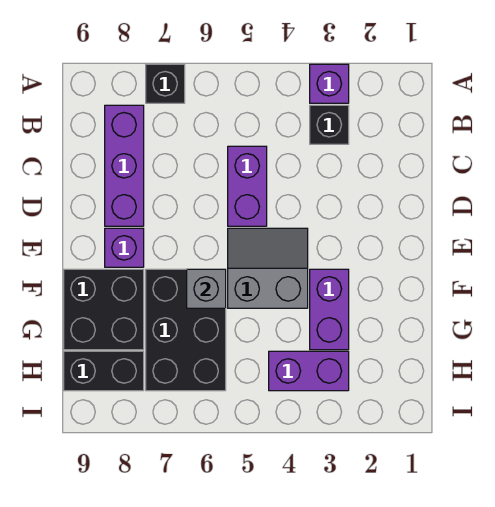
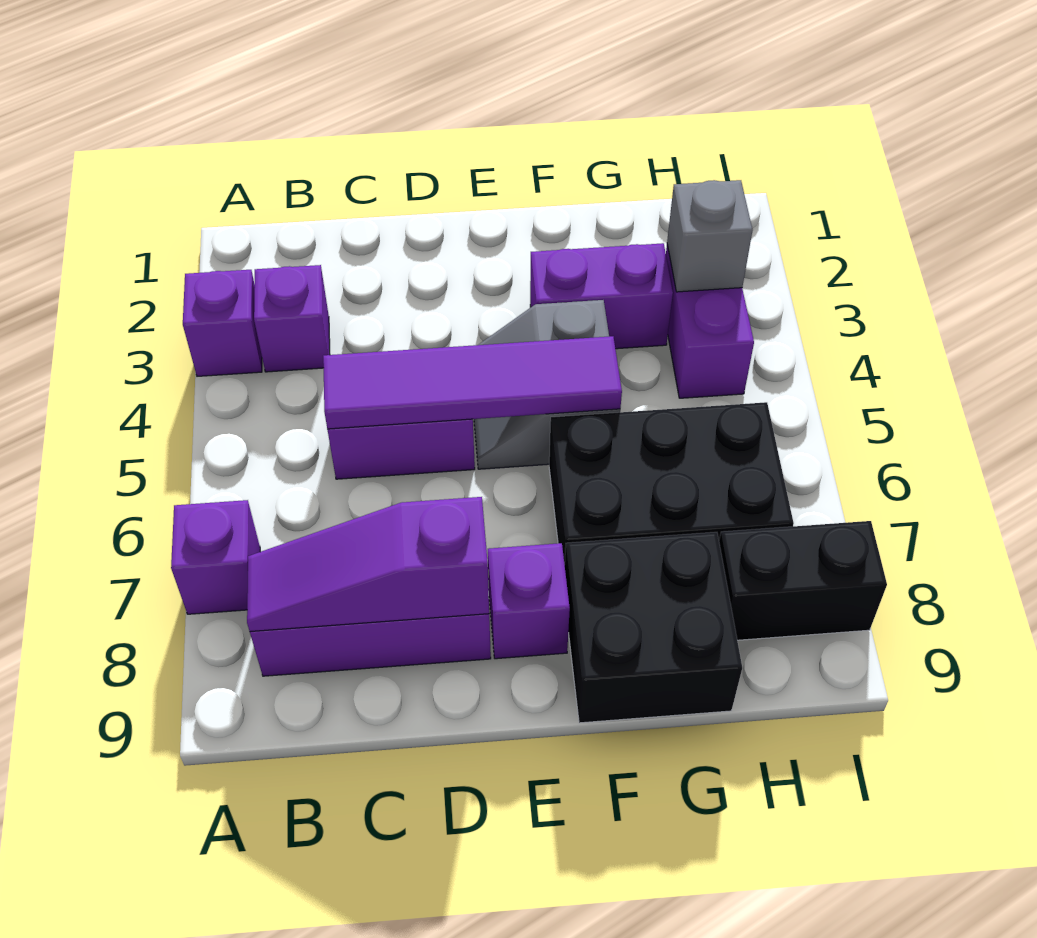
black brick A7 level 1 -> purple brick A7 level 1
black brick B3 level 1 -> purple brick B3 level 1
none -> purple slope B8:D8 level 2 top D
none -> purple tile C5:F5 level 2
grey brick F6 level 2 -> grey brick H3 level 2
black brick H8:H9 level 1 -> black brick H8:I8 level 1

